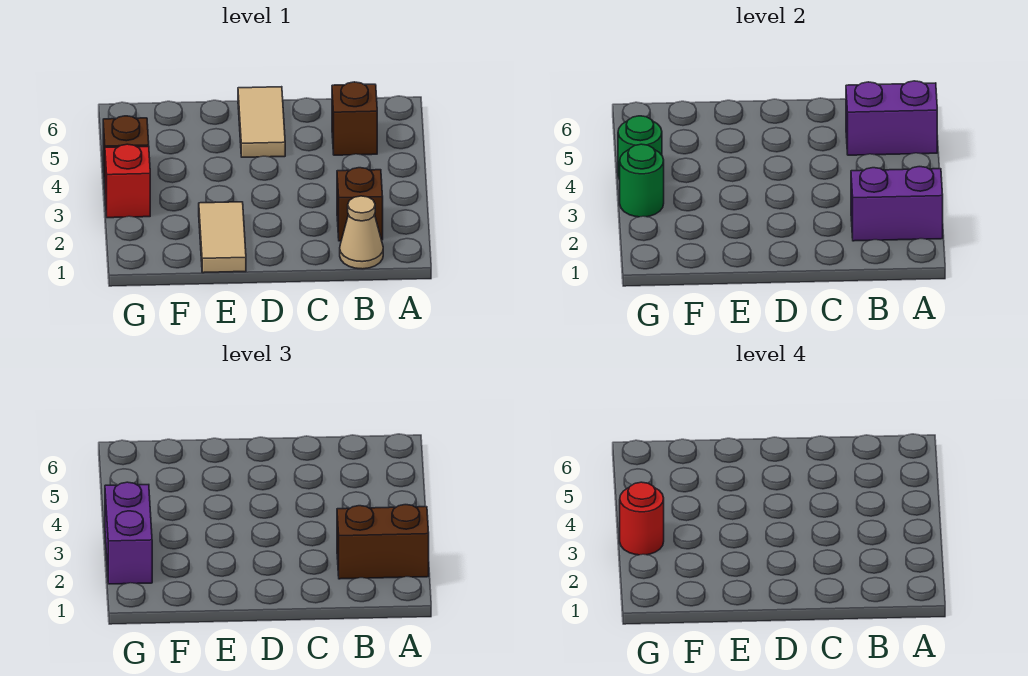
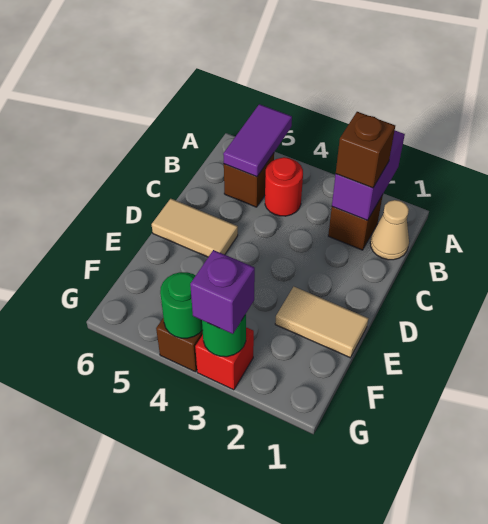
brown brick A2:B2 level 3 -> brown brick B2 level 3
purple brick A5:B5 level 2 -> purple tile A5:B5 level 2
purple brick G2:G3 level 3 -> purple brick G3 level 3
red round brick G3 level 4 -> red round brick B4 level 1

